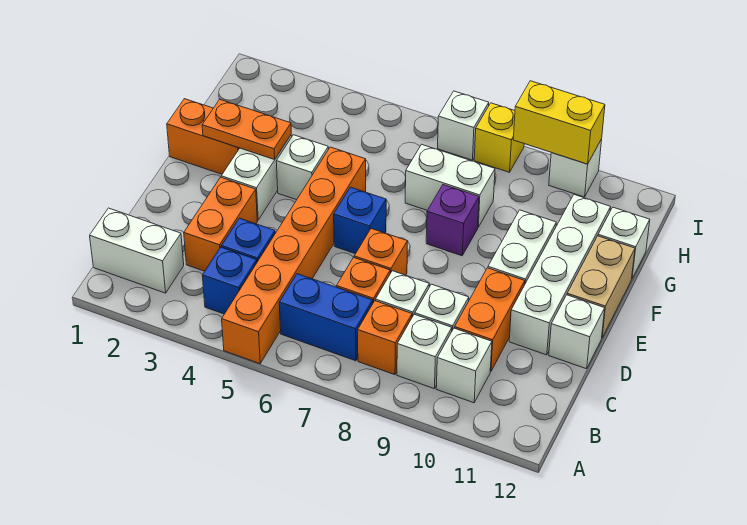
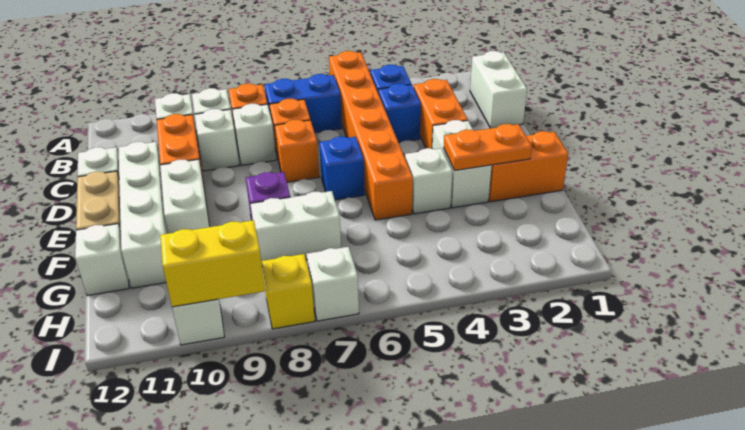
white brick B1:B2 level 1 -> white brick B1:C1 level 1

